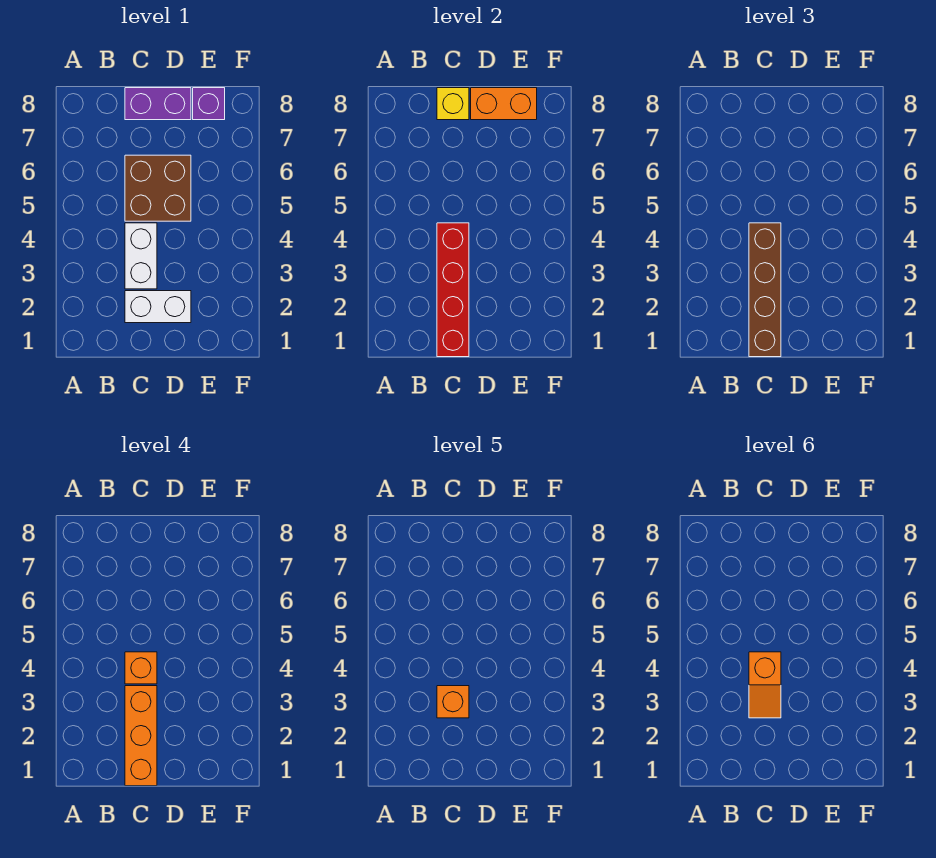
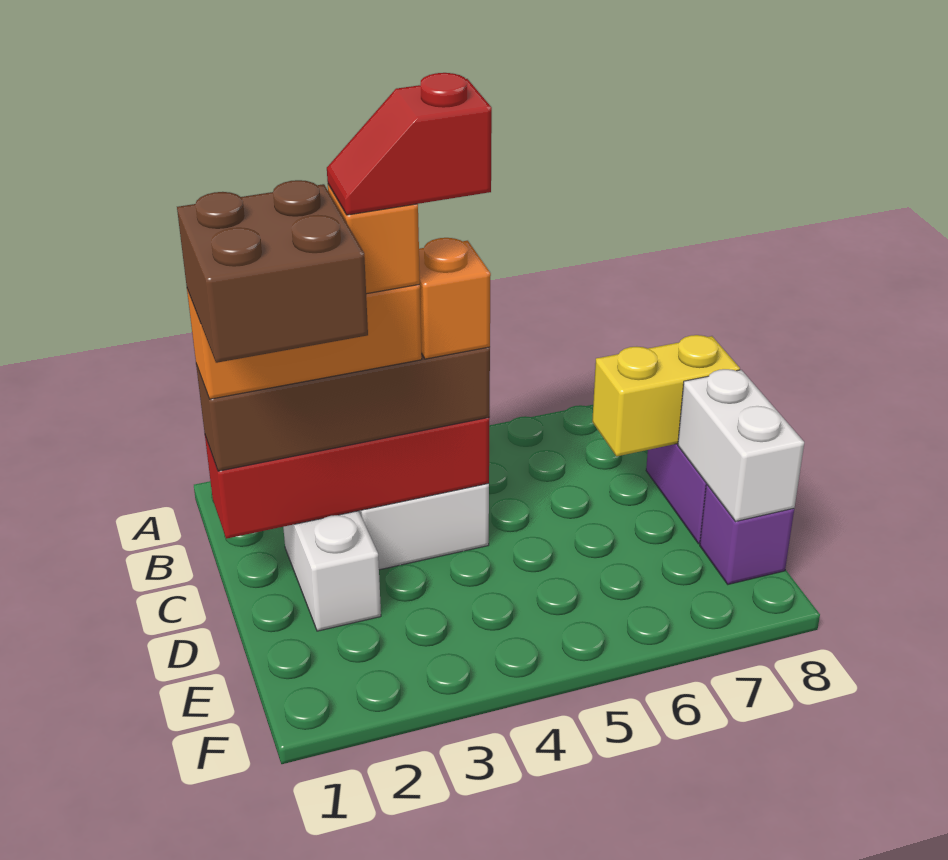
orange slope C3:C4 level 6 top 4 -> red slope C3:C4 level 6 top 4
brown brick C5:D6 level 1 -> brown brick C1:D2 level 5
yellow brick C8 level 2 -> yellow brick C7:C8 level 2
orange brick D8:E8 level 2 -> white brick D8:E8 level 2

